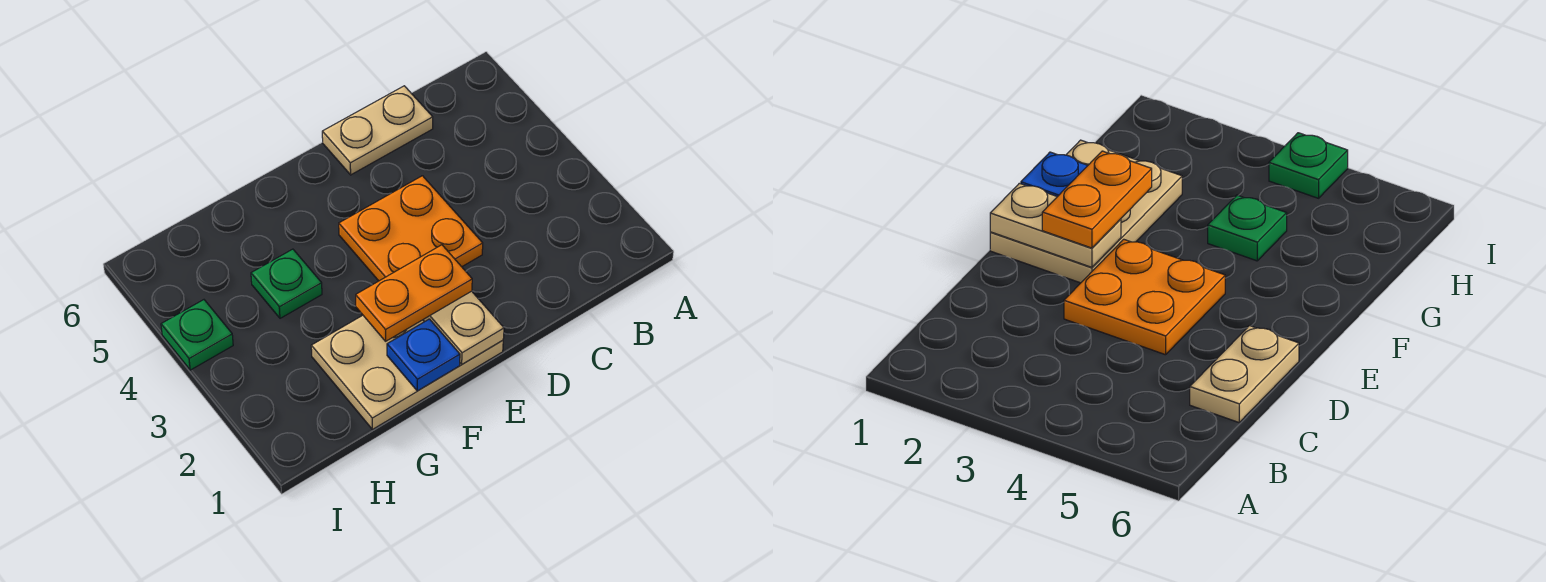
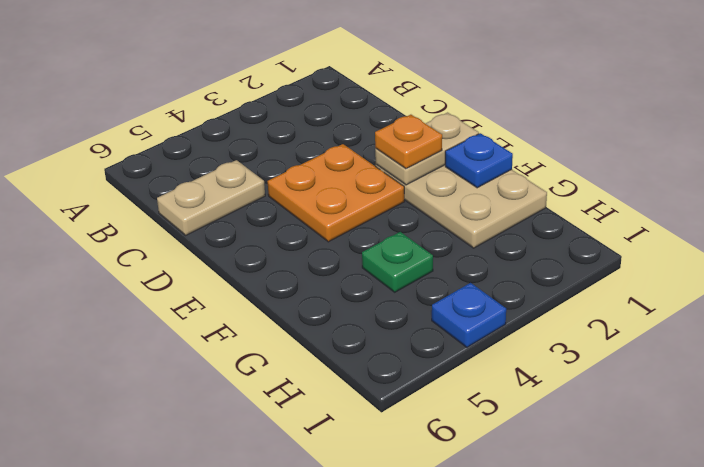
tan plate C6:D6 level 1 -> tan plate C5:C6 level 1
orange plate E2:F2 level 3 -> orange plate E2 level 3
green plate I4 level 1 -> blue plate I4 level 1

